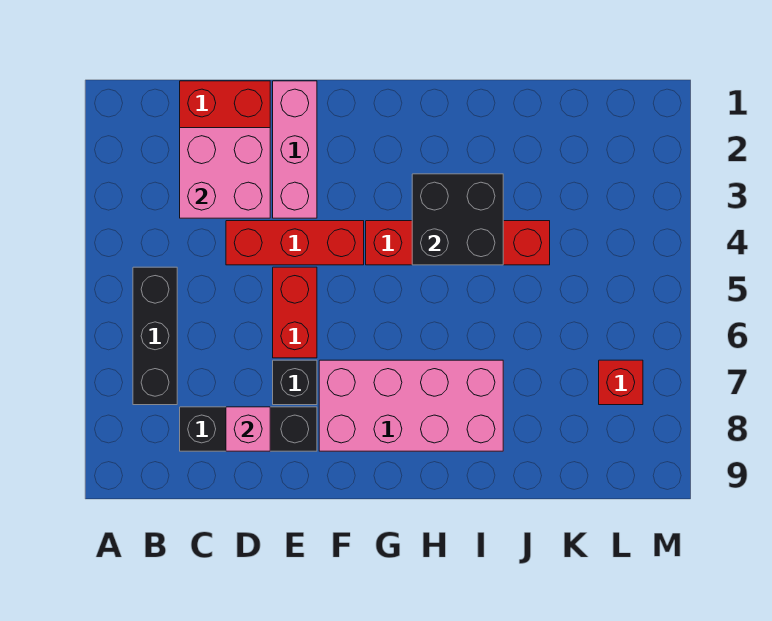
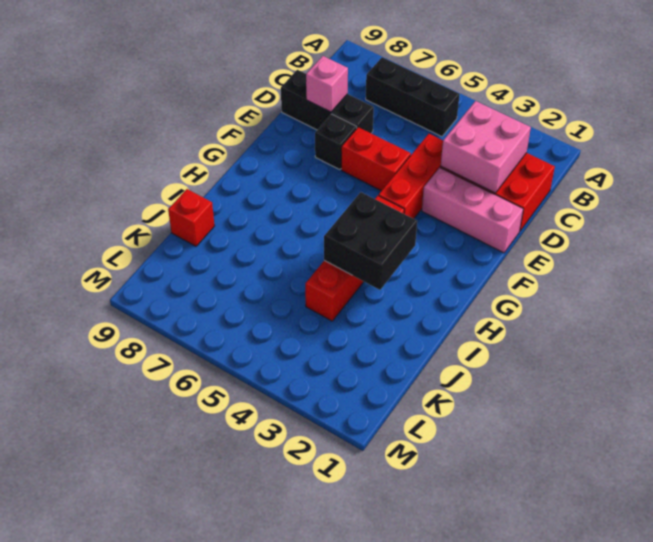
black brick C8:E8 level 1 -> black brick D7:D9 level 1
pink brick F7:I8 level 1 -> none
red brick L7 level 1 -> red brick J9 level 1

